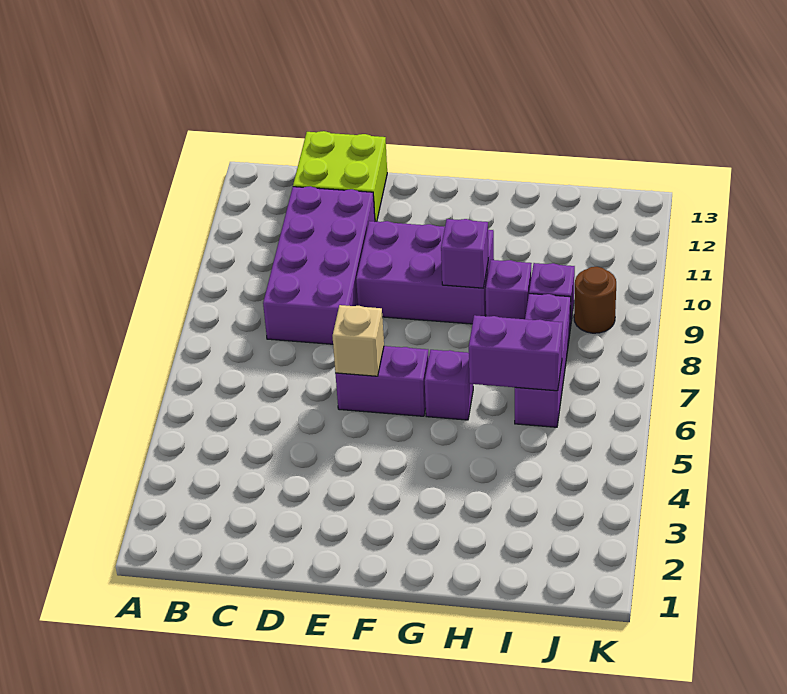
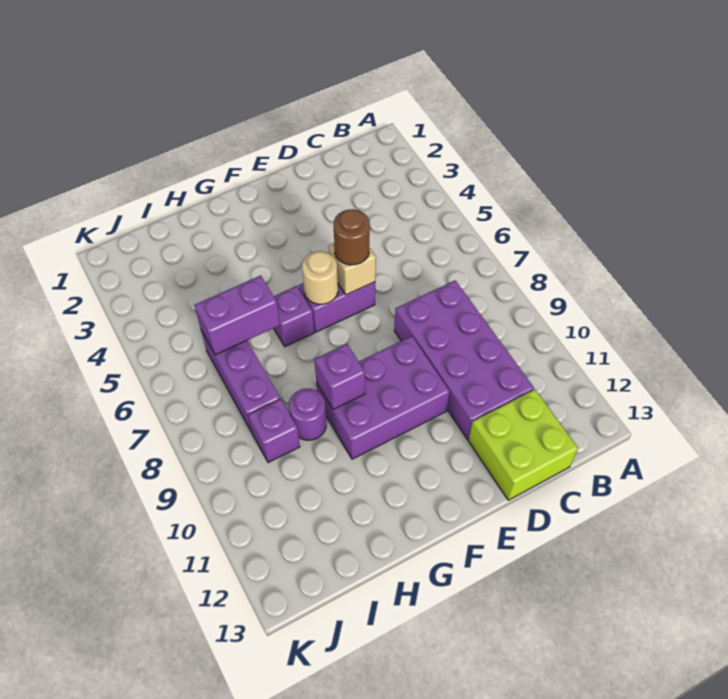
none -> tan round brick F6 level 2
purple brick H9 level 1 -> purple round brick H9 level 1
brown round brick J9 level 1 -> brown round brick E6 level 3

